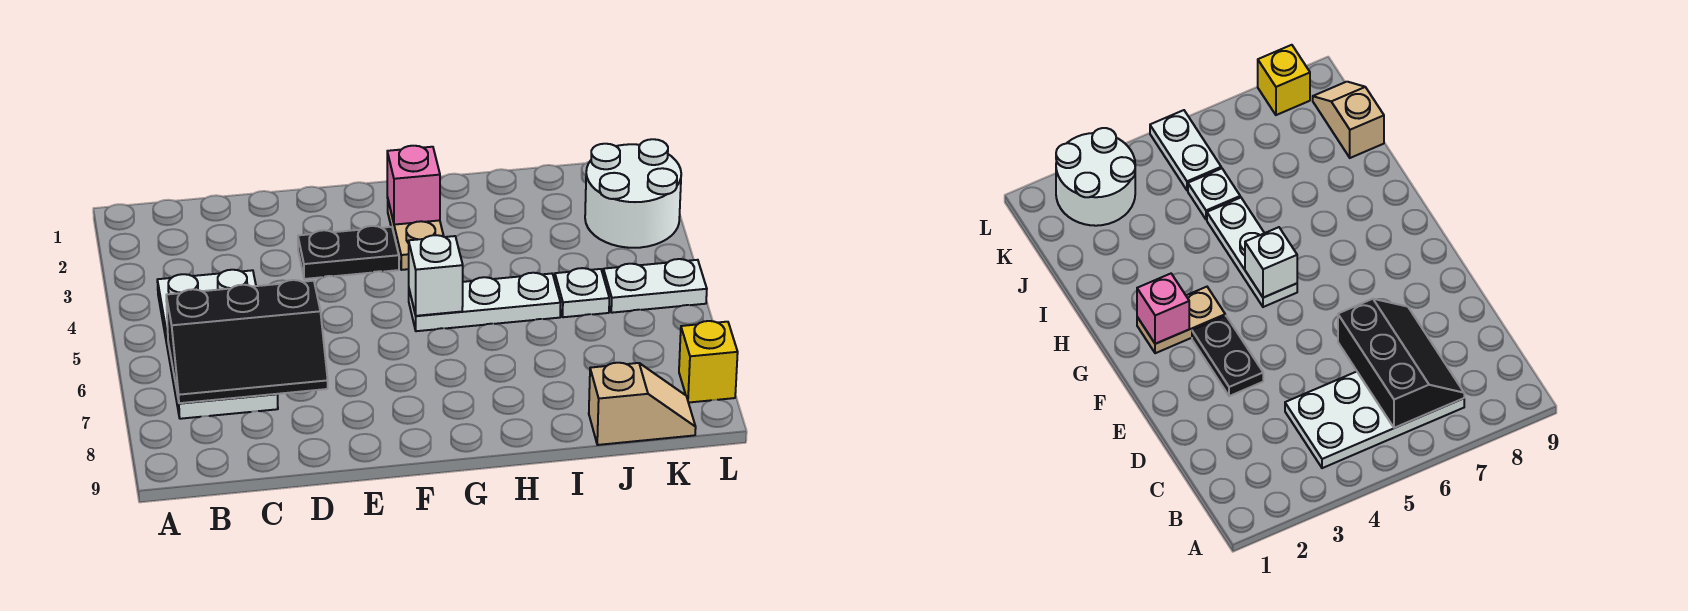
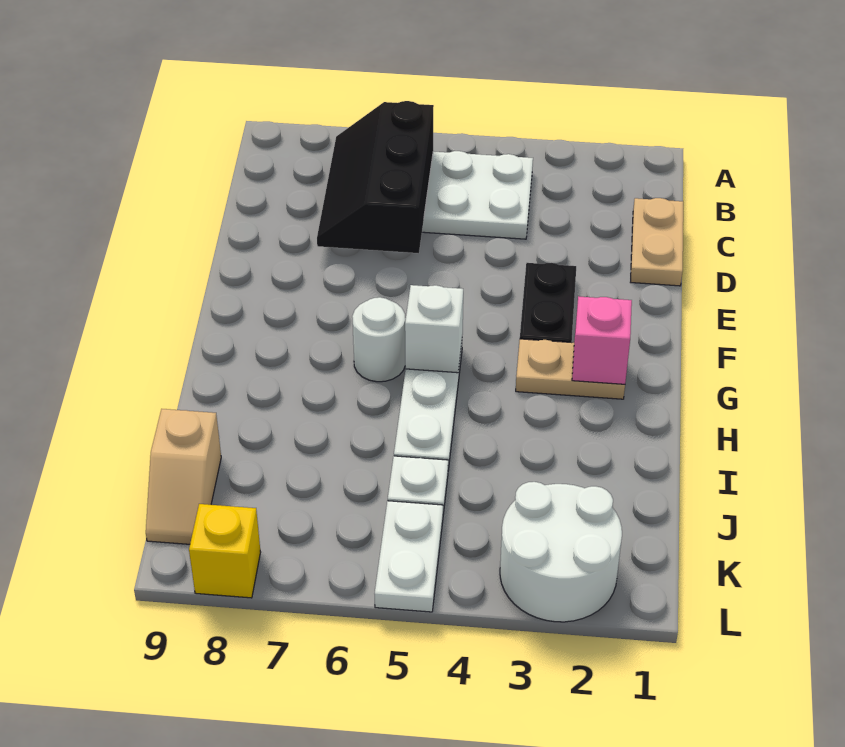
none -> tan plate C1:D1 level 1
none -> white round brick G6 level 1

